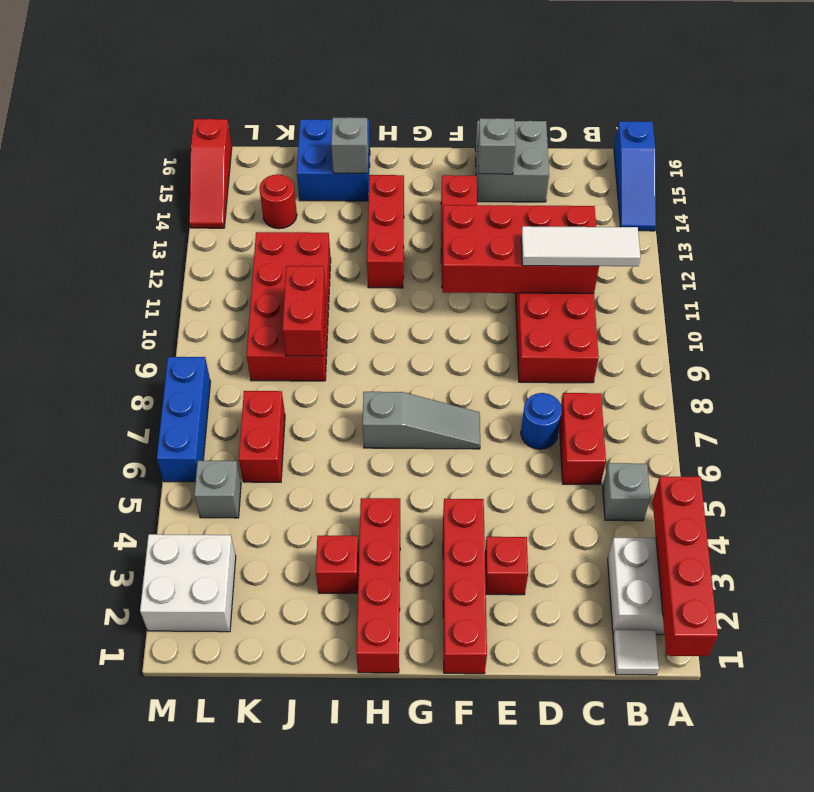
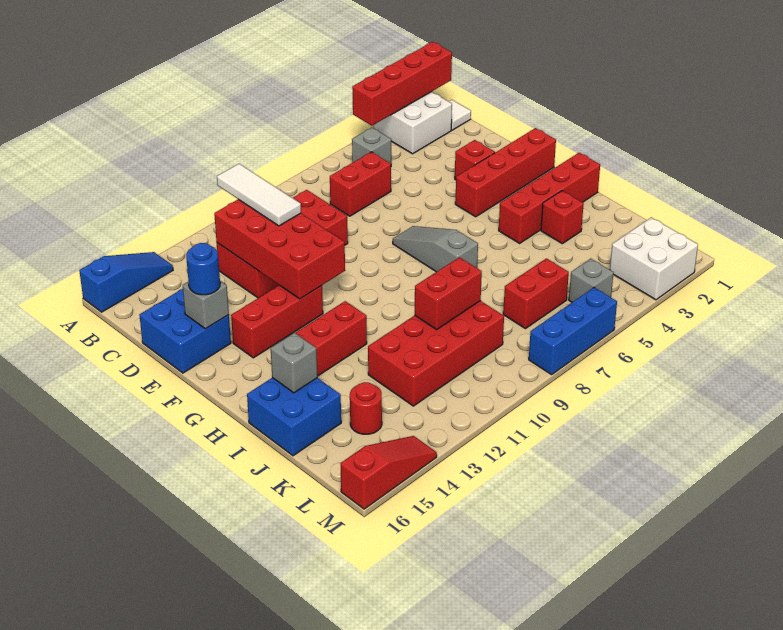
blue round brick D7 level 1 -> blue round brick E15 level 3
grey brick D15:E16 level 1 -> blue brick D15:E16 level 1

